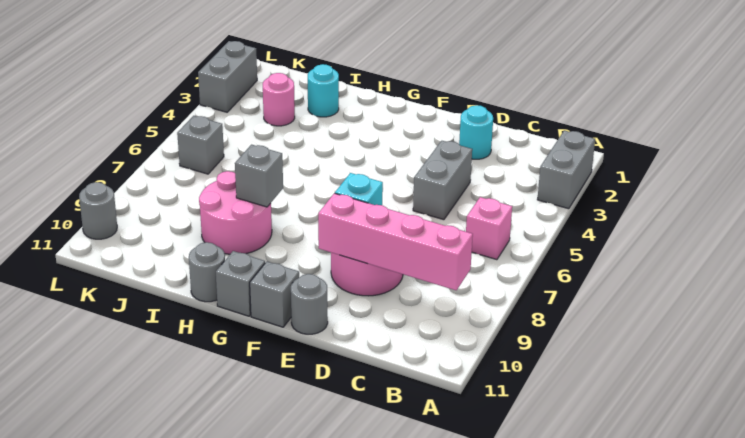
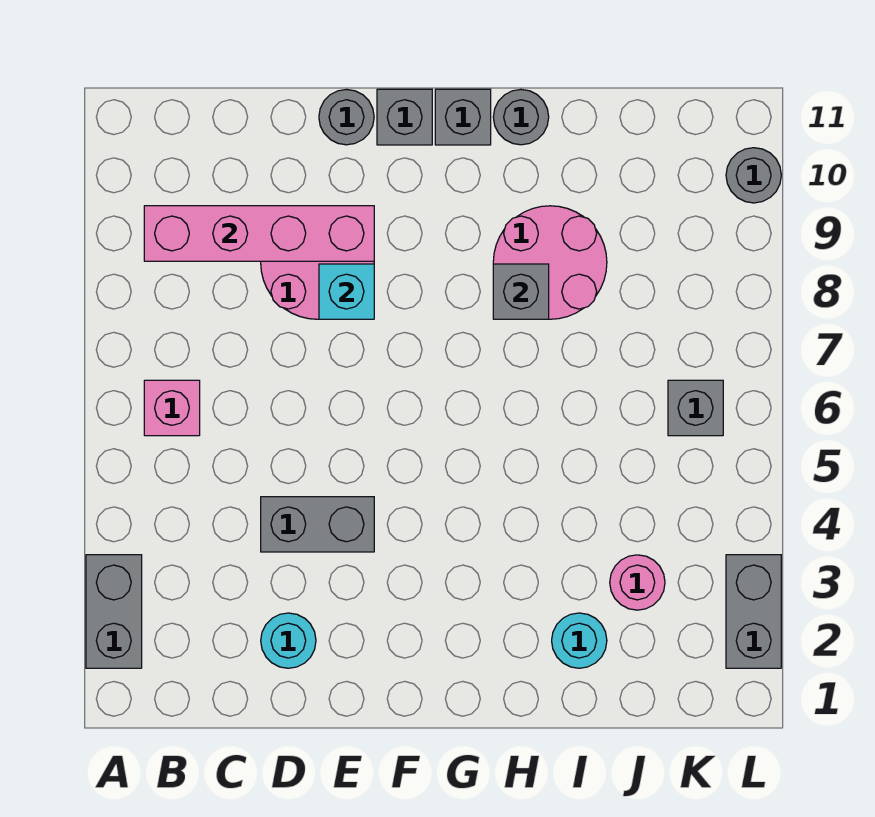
grey brick D4:D5 level 1 -> grey brick D4:E4 level 1

